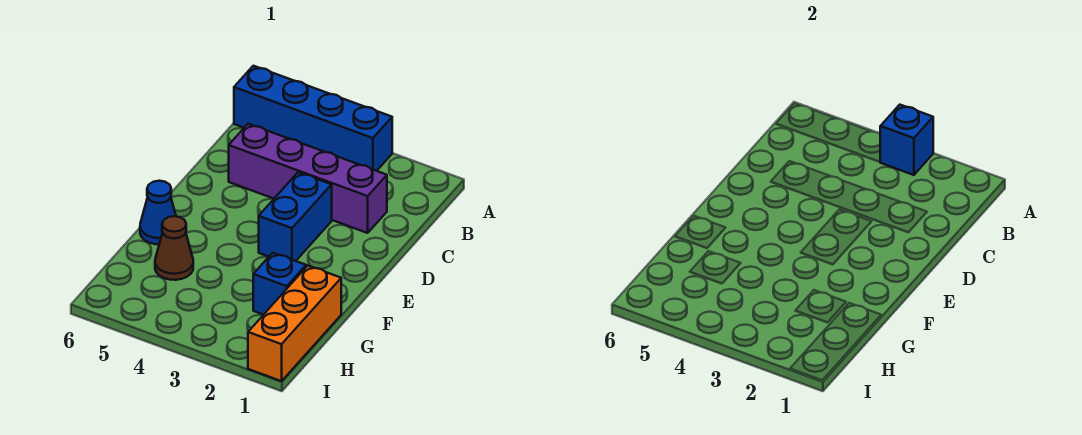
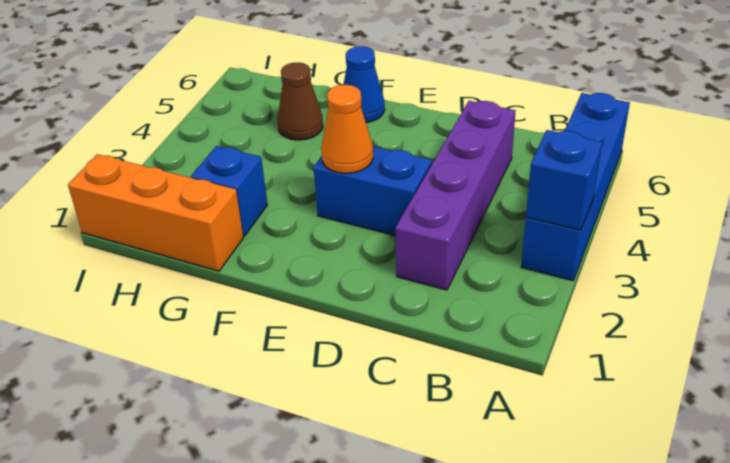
none -> orange cone E3 level 2

